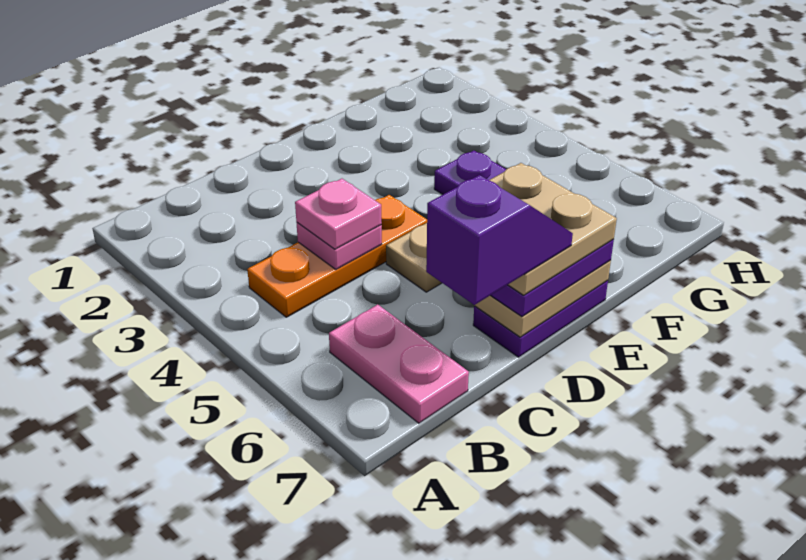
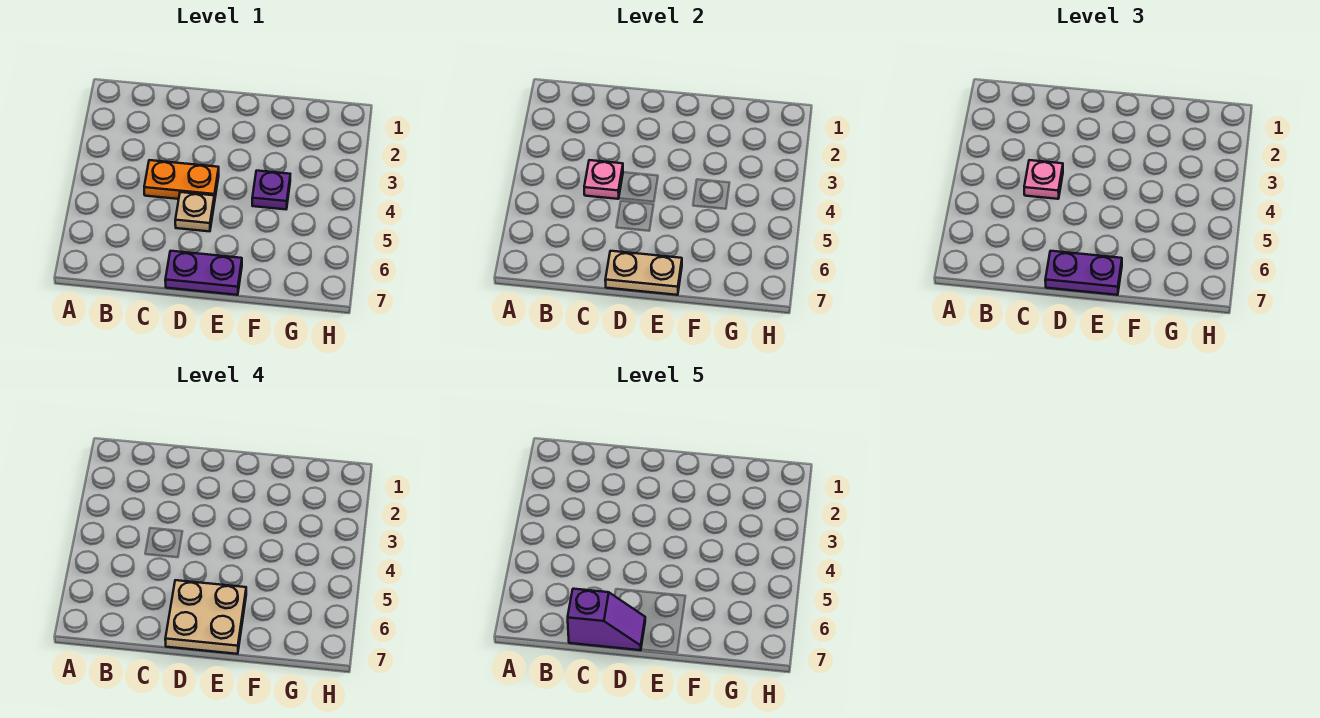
orange plate B4:D4 level 1 -> orange plate C4:D4 level 1
pink plate B6:B7 level 1 -> none

